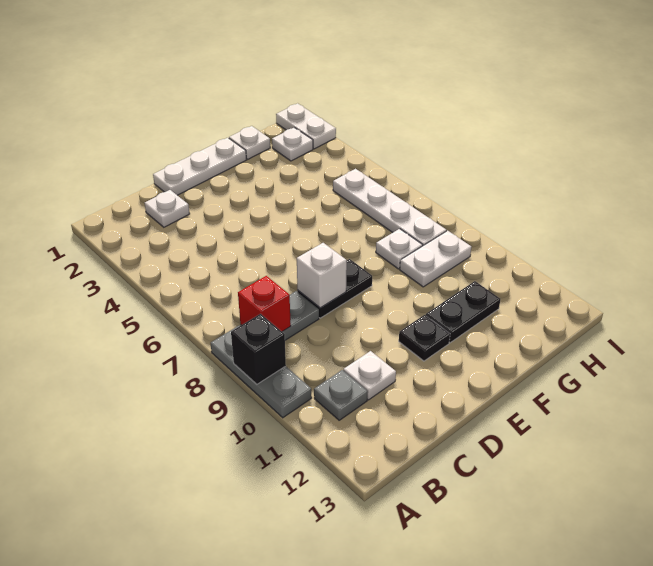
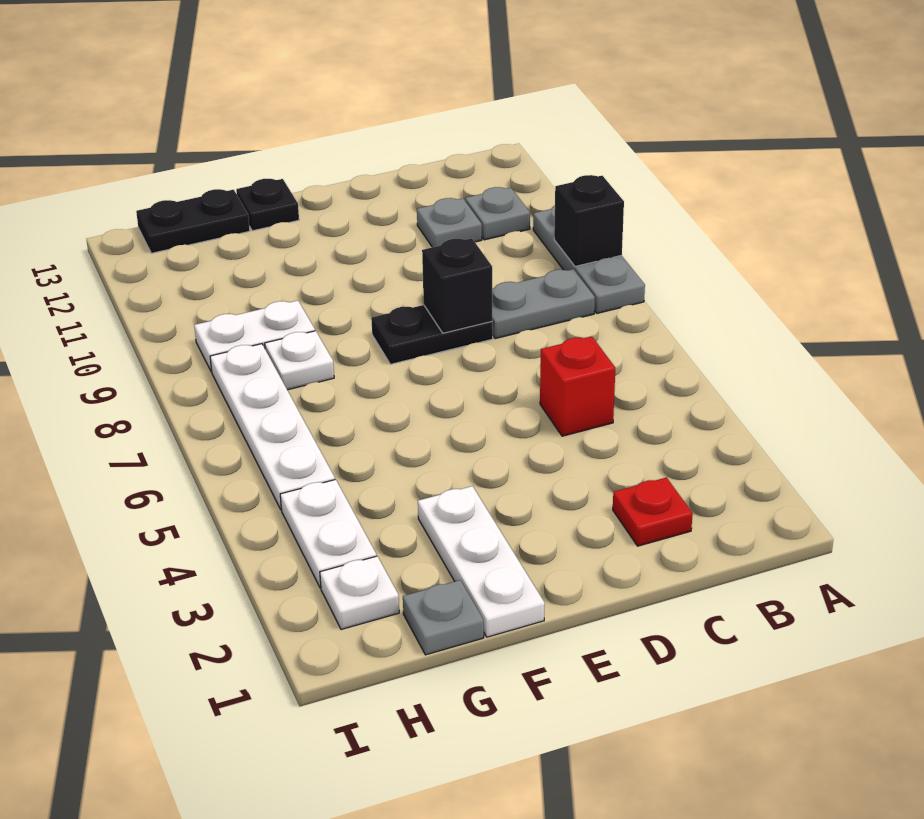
red brick B8 level 2 -> red brick C5 level 1
white plate C2 level 1 -> red plate C2 level 1
white plate C11 level 1 -> grey plate C11 level 1
white plate D1:F1 level 1 -> white plate F1:F3 level 1
white brick D8 level 2 -> black brick D8 level 2
black plate E11 level 1 -> black plate F13 level 1
black plate F11:G11 level 1 -> black plate G13:H13 level 1
white plate G1 level 1 -> grey plate G1 level 1
white plate I1:I2 level 1 -> white plate H3:H4 level 1

